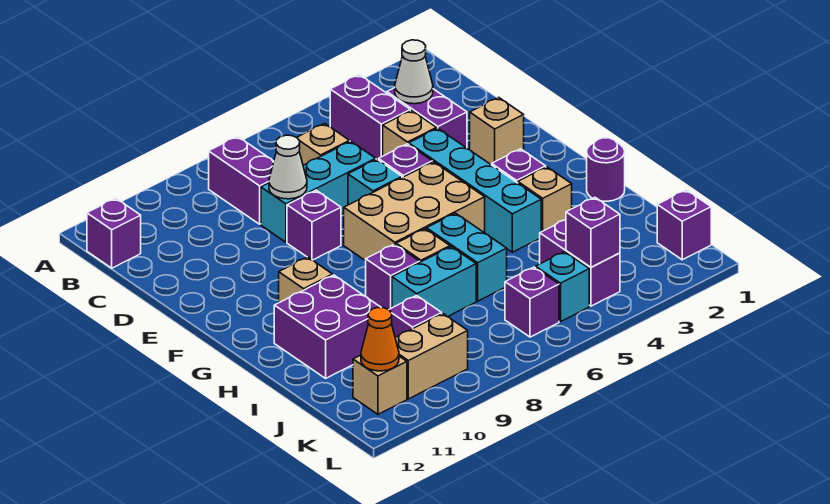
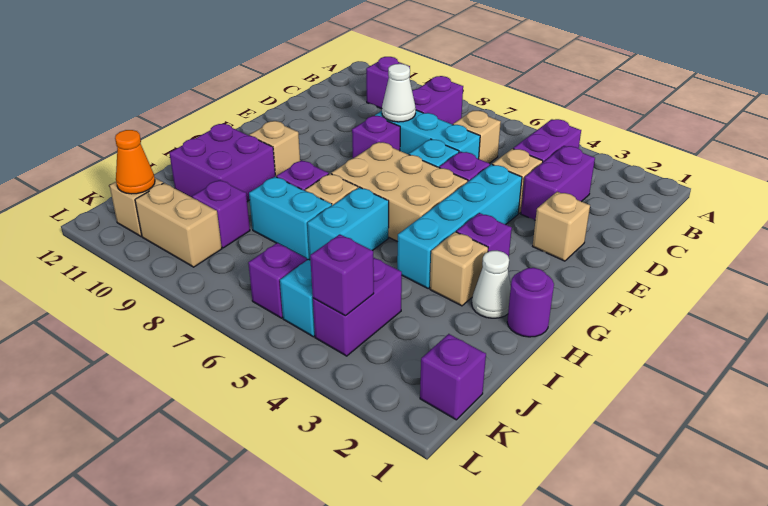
purple brick B12 level 1 -> purple brick B10 level 1
white cone C3 level 2 -> white cone H2 level 1

